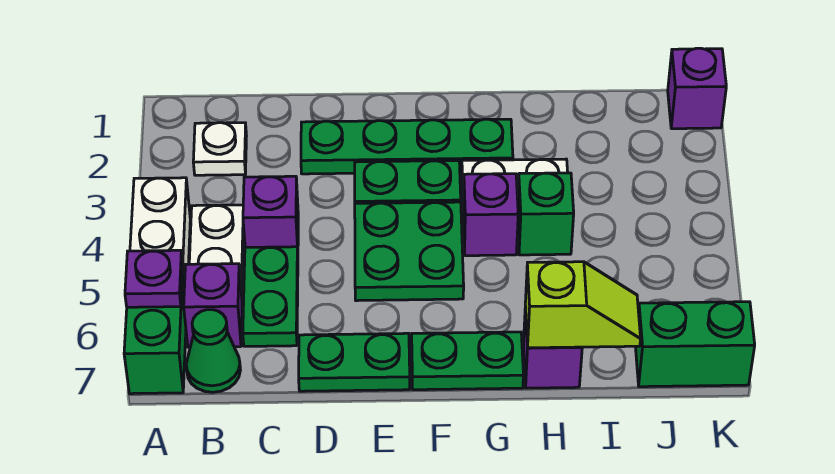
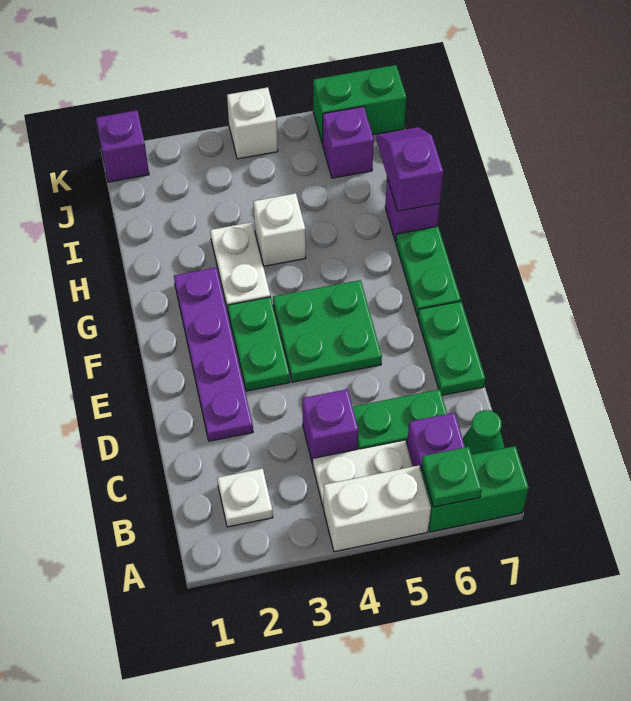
purple plate A6 level 2 -> green plate A6 level 2
green plate D2:G2 level 1 -> purple plate D2:G2 level 1
purple brick G4 level 1 -> purple brick J6 level 1
green brick H4 level 1 -> white brick H4 level 1
lime slope H7:I7 level 2 top H -> purple slope H7:I7 level 2 top H
green brick J7:K7 level 1 -> green brick K6:K7 level 1
none -> white brick K4 level 1

